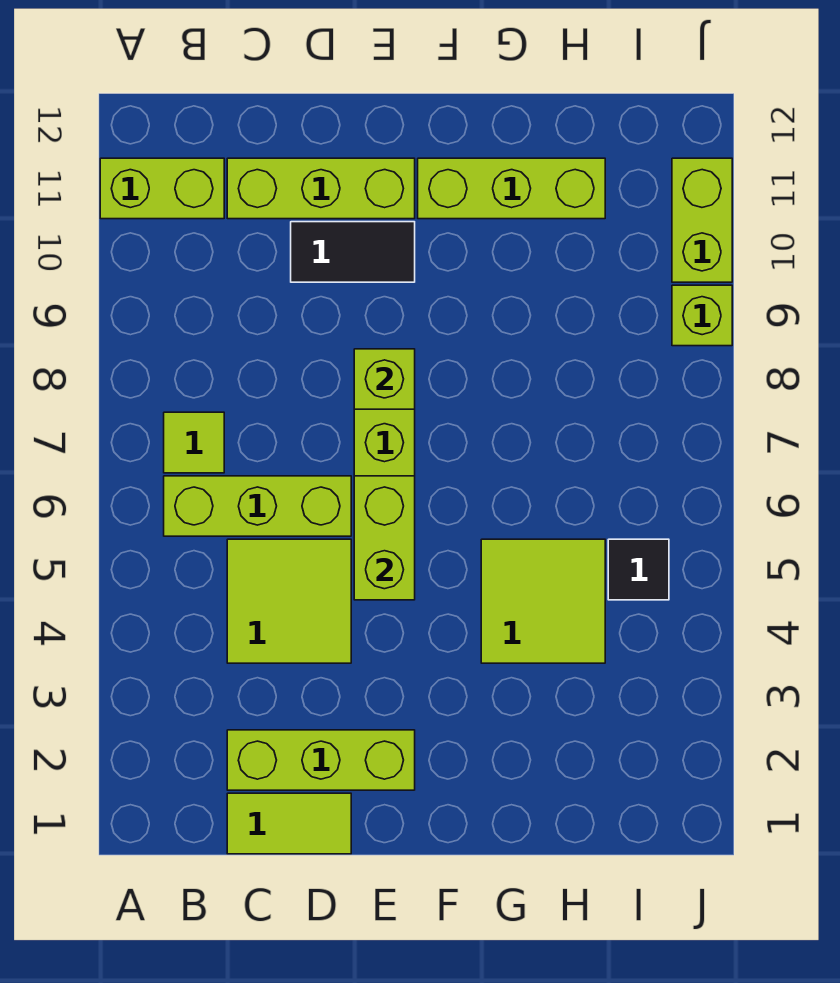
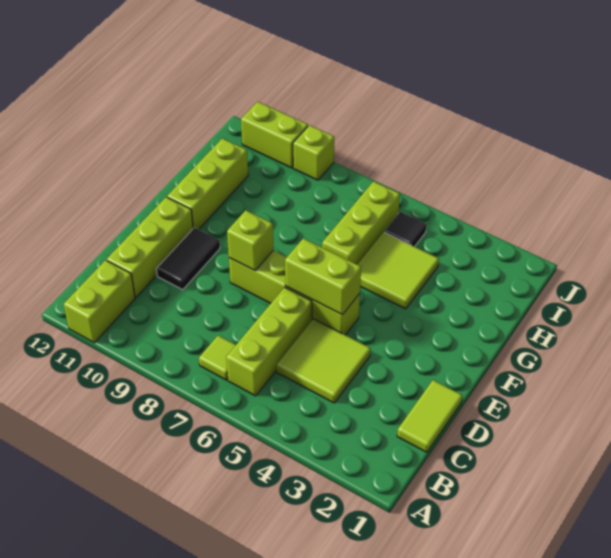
lime brick C2:E2 level 1 -> lime brick G6:I6 level 1

